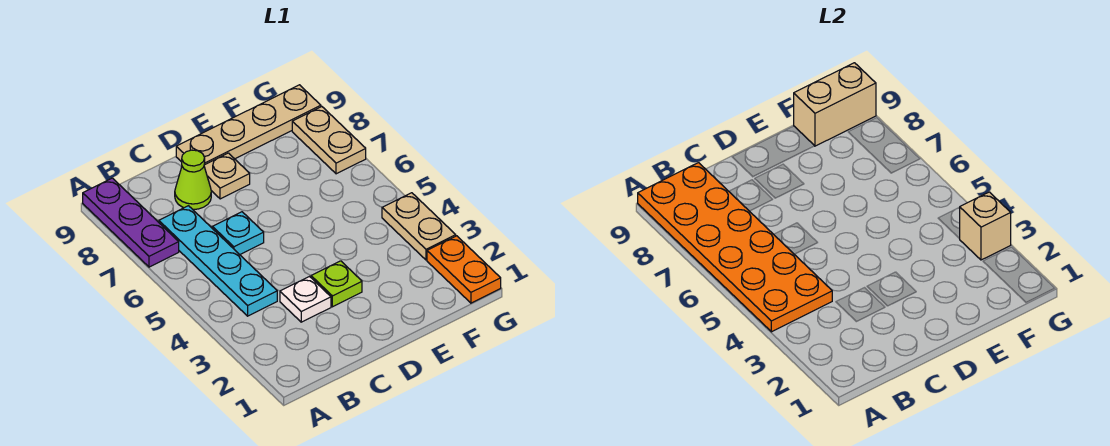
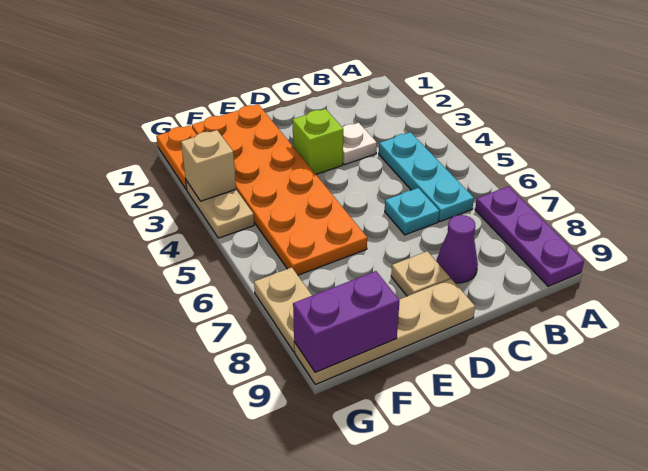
orange plate A4:B9 level 2 -> orange plate E1:F6 level 1
cyan plate B4:B7 level 1 -> cyan plate B4:B6 level 1
lime cone C8 level 1 -> purple cone C8 level 1
lime plate D3 level 1 -> lime brick D3 level 1
tan brick F9:G9 level 2 -> purple brick F9:G9 level 2

